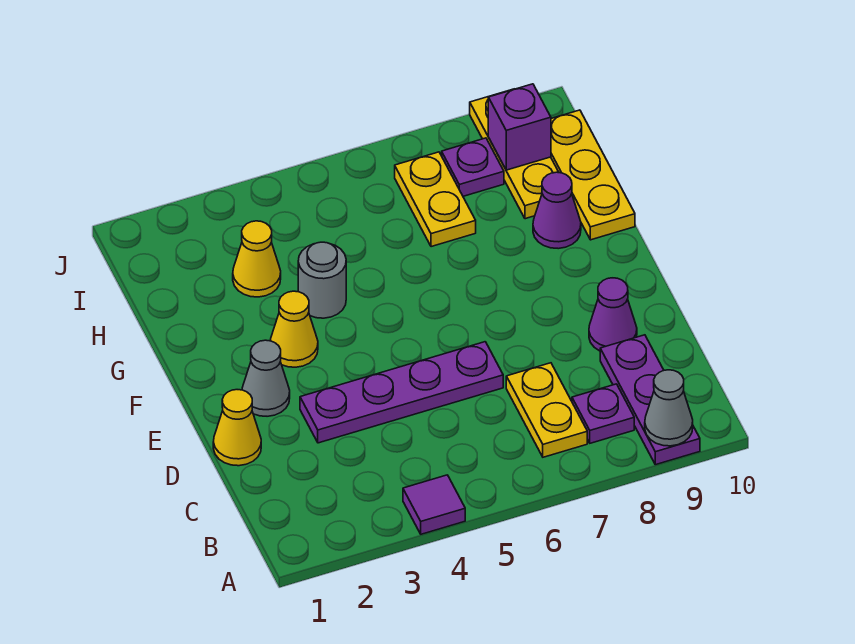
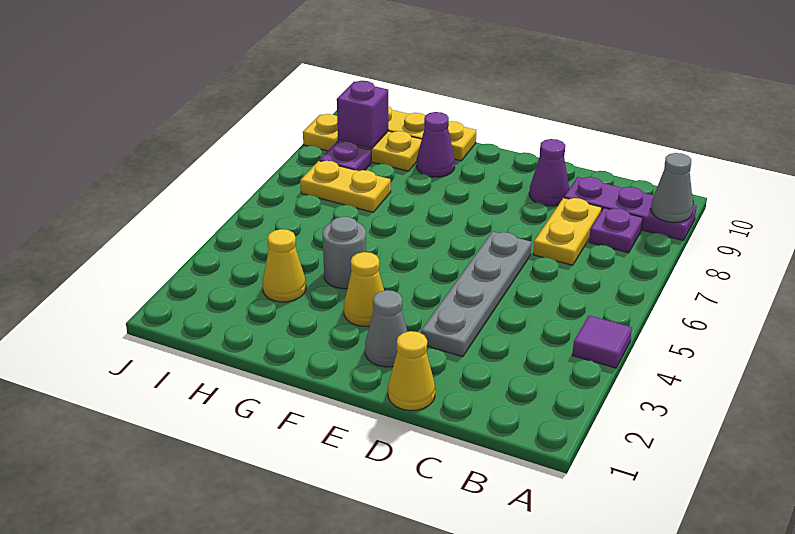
yellow plate B7:C7 level 1 -> yellow plate C7:C8 level 1
purple plate D3:D6 level 1 -> grey plate D3:D6 level 1

